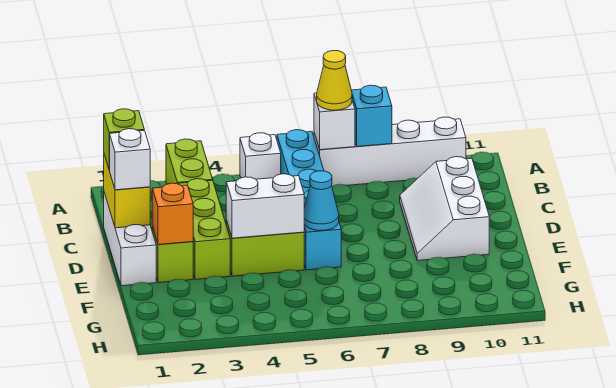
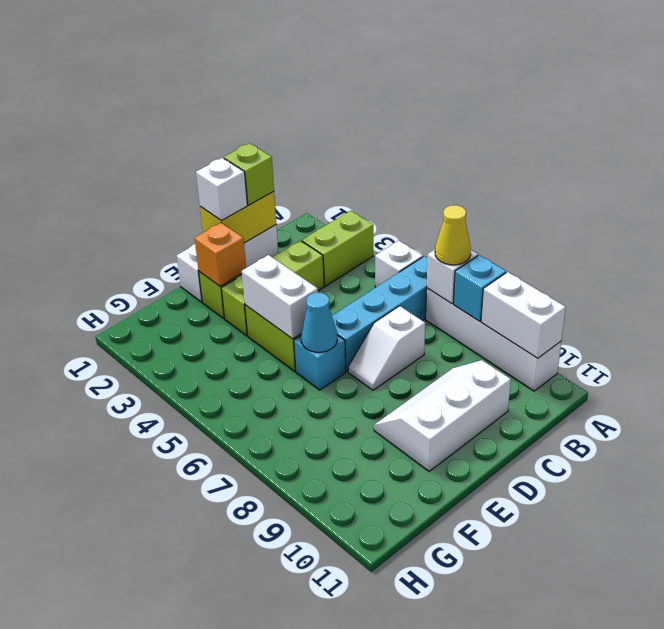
none -> white brick A9:A10 level 2
none -> white slope C7:D7 level 1 top C

